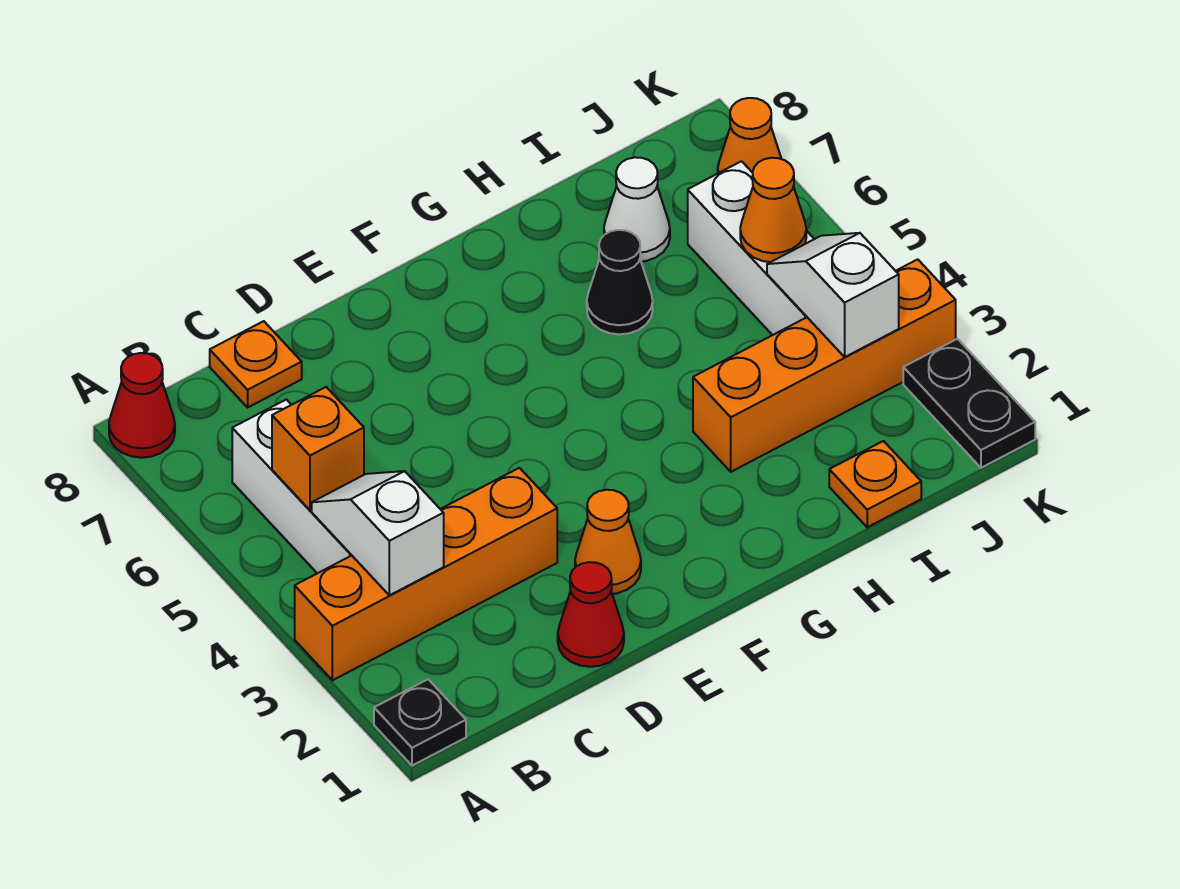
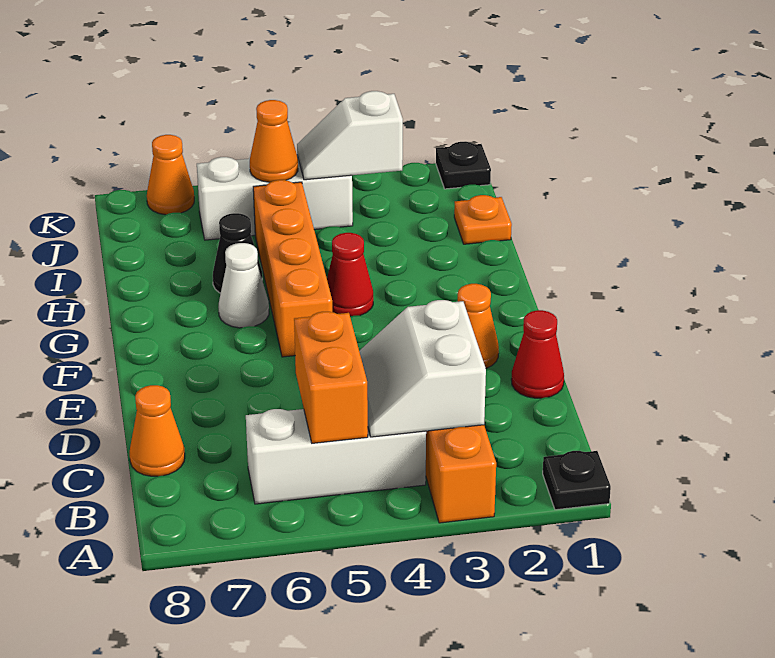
red cone A8 level 1 -> red cone G4 level 1
white slope B3:B4 level 2 top 3 -> white slope B3:C4 level 2 top 3
orange brick B5 level 2 -> orange brick B5:C5 level 2
orange plate C8 level 1 -> orange cone C8 level 1
orange brick H3:K3 level 1 -> orange brick F5:I5 level 1
white cone I7 level 1 -> white cone G6 level 1
black plate K1:K2 level 1 -> black plate K1 level 1

